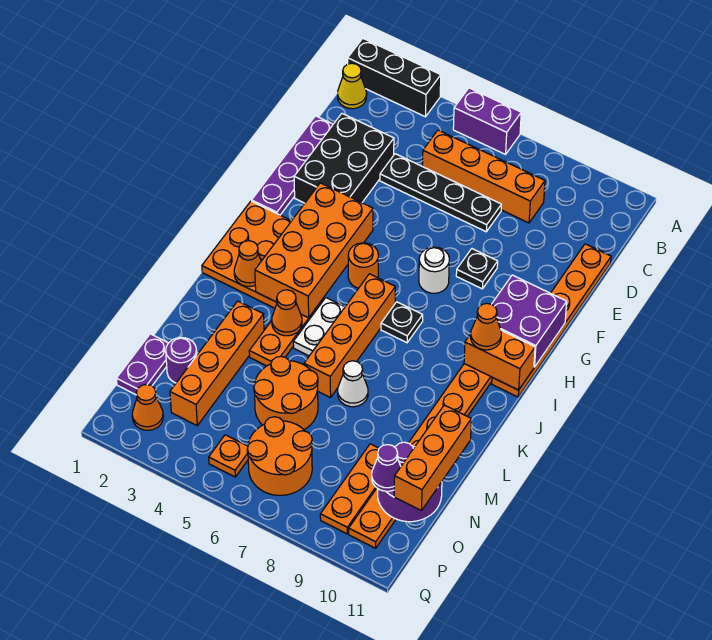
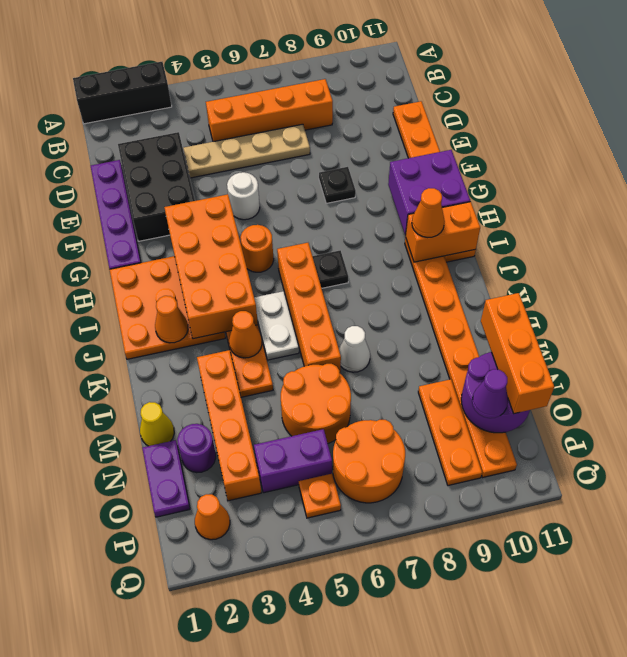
purple brick A5:A6 level 1 -> purple brick O4:O5 level 1
yellow cone B1 level 1 -> yellow cone M1 level 1
black plate D4:D7 level 1 -> tan plate D4:D7 level 1
white round brick G7 level 1 -> white round brick F5 level 1

